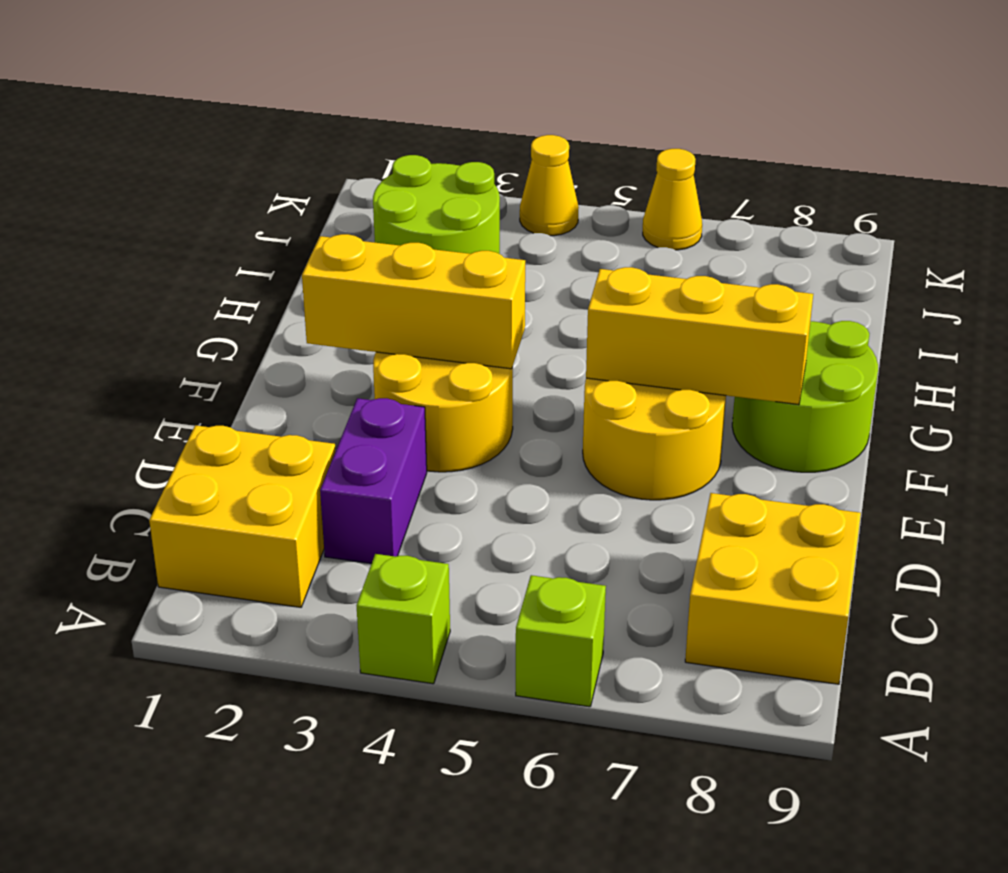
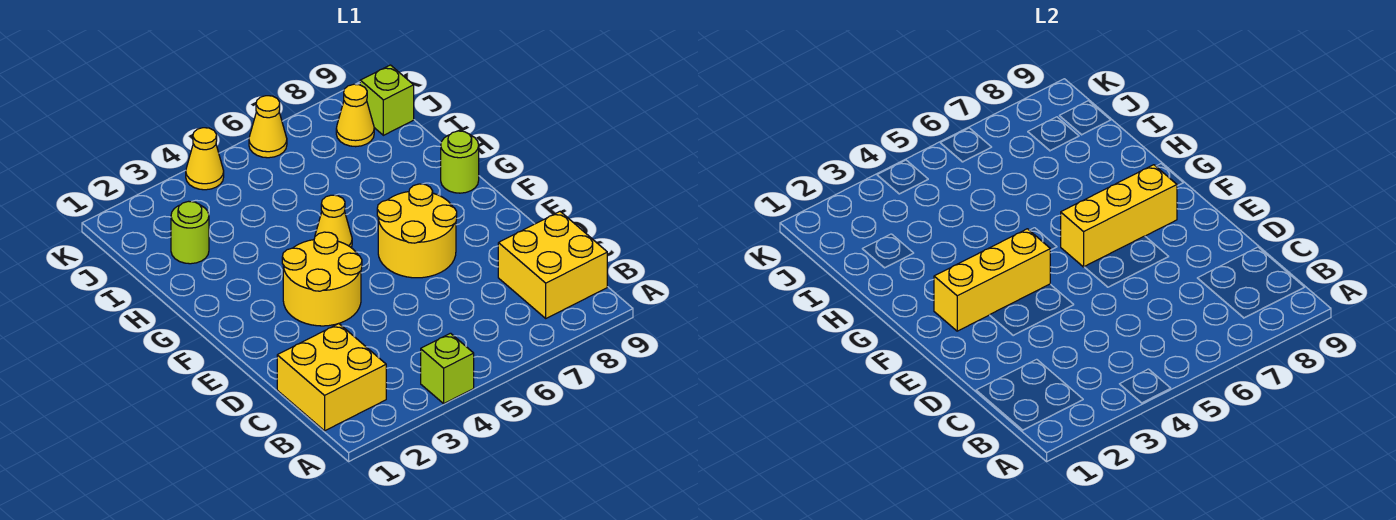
lime brick A6 level 1 -> lime brick J9 level 1
purple brick C3:D3 level 1 -> none
lime round brick F8:G9 level 1 -> lime round brick G9 level 1
none -> yellow cone G5 level 1
lime round brick I2:J3 level 1 -> lime round brick I2 level 1
none -> yellow cone J8 level 1

